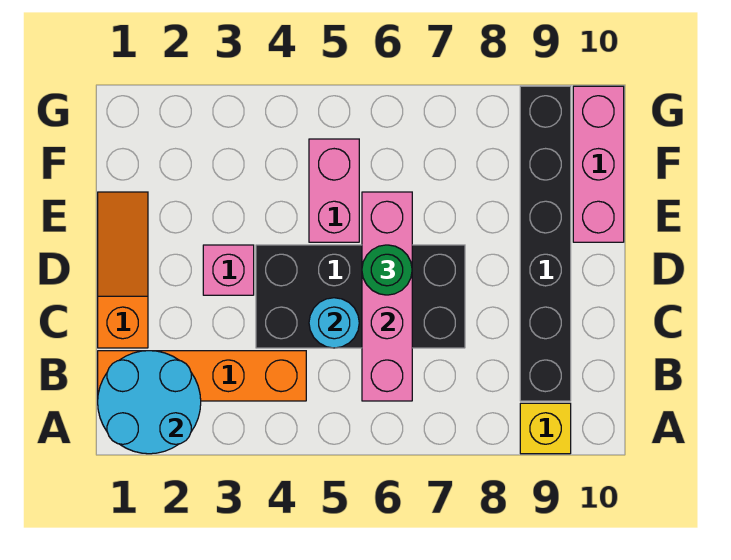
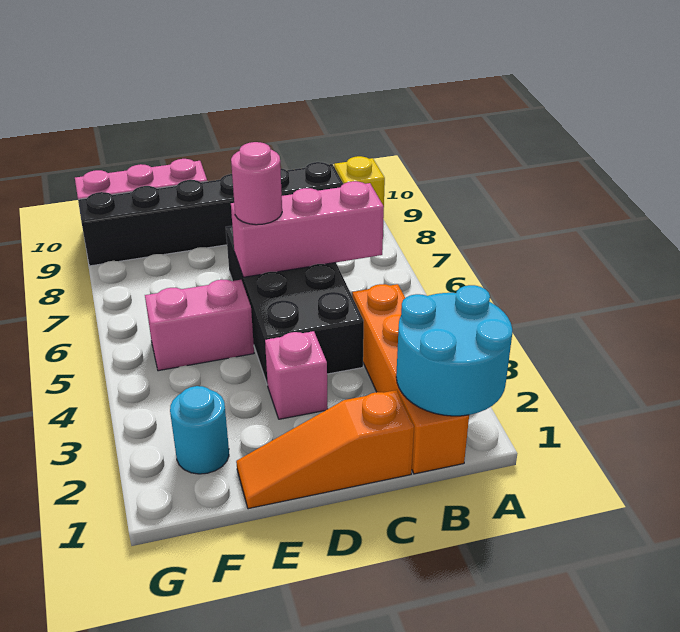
pink brick B6:E6 level 2 -> pink brick B6:D6 level 2
cyan round brick C5 level 2 -> cyan round brick F2 level 1
green round brick D6 level 3 -> pink round brick D6 level 3

